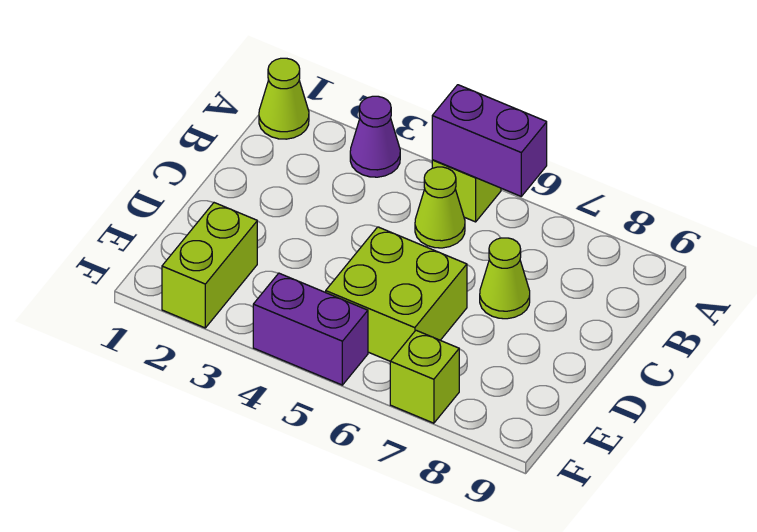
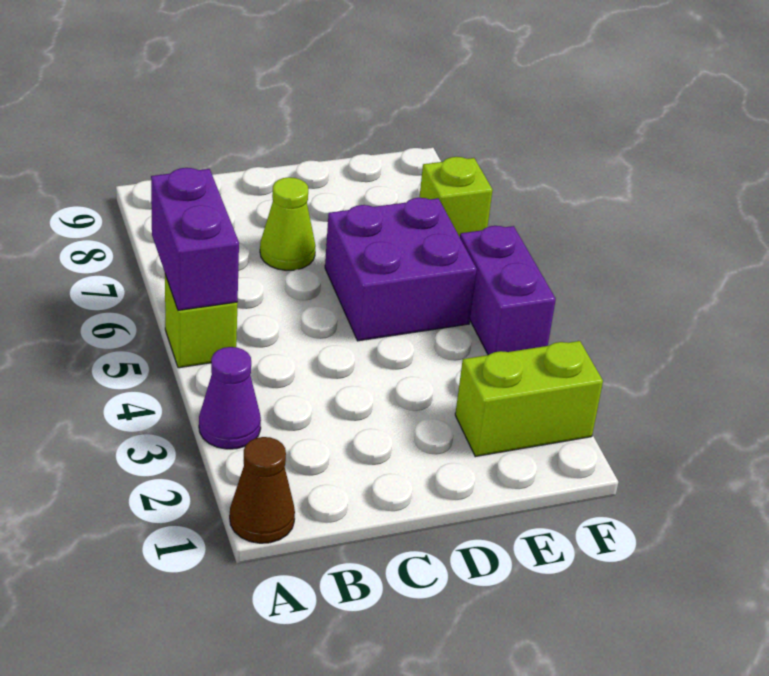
lime cone A1 level 1 -> brown cone A1 level 1
lime cone B5 level 1 -> none
lime brick D5:E6 level 1 -> purple brick D5:E6 level 1

